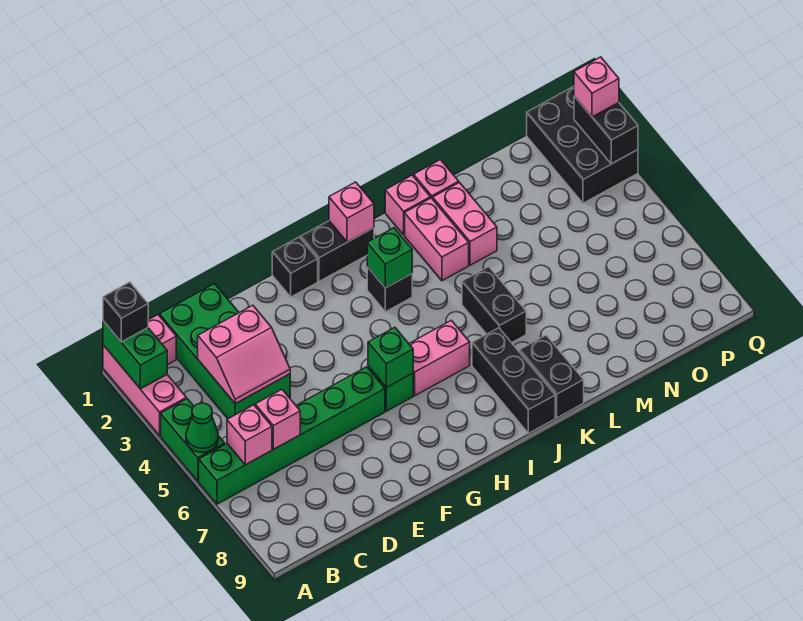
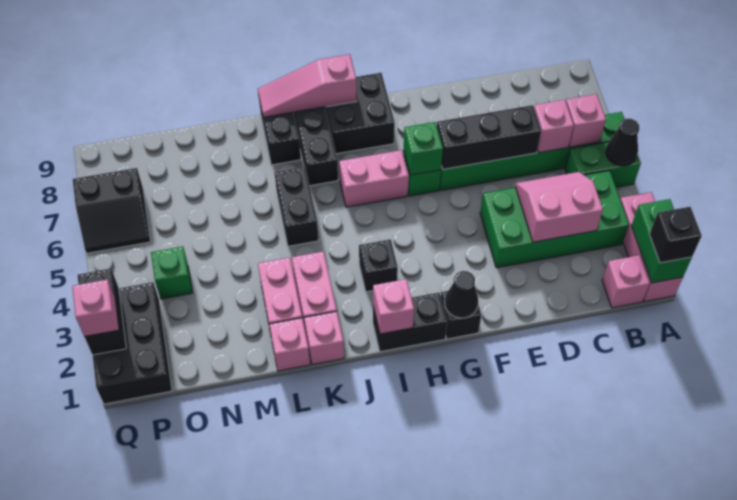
green brick A4:A5 level 1 -> green brick A5:B5 level 1
green cone A5 level 2 -> black cone A5 level 2
green brick C1:D4 level 1 -> green brick B3:E4 level 1
none -> black brick D6:F6 level 2
none -> black cone G1 level 2
none -> black brick H8:I9 level 1
green brick I3 level 2 -> green brick O4 level 1
none -> pink slope I9:K9 level 2 top I
none -> black slope P6:Q7 level 1 top 7

